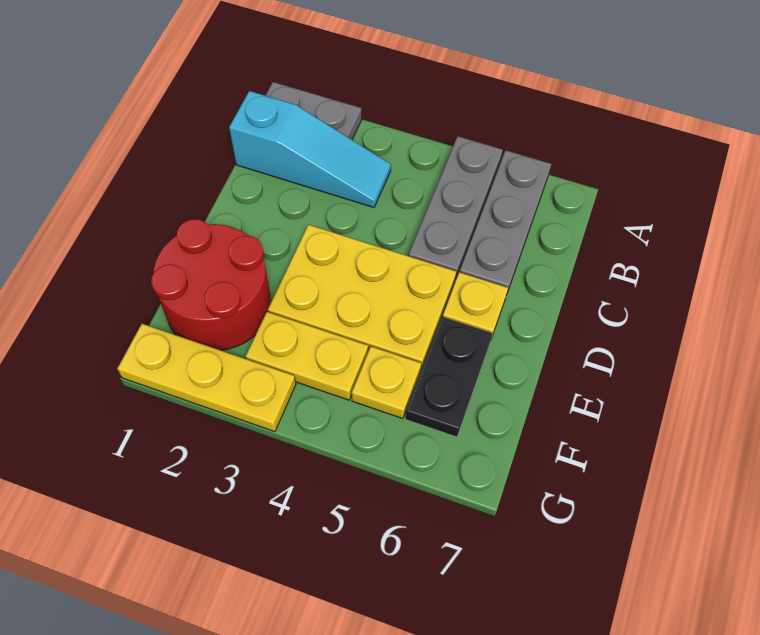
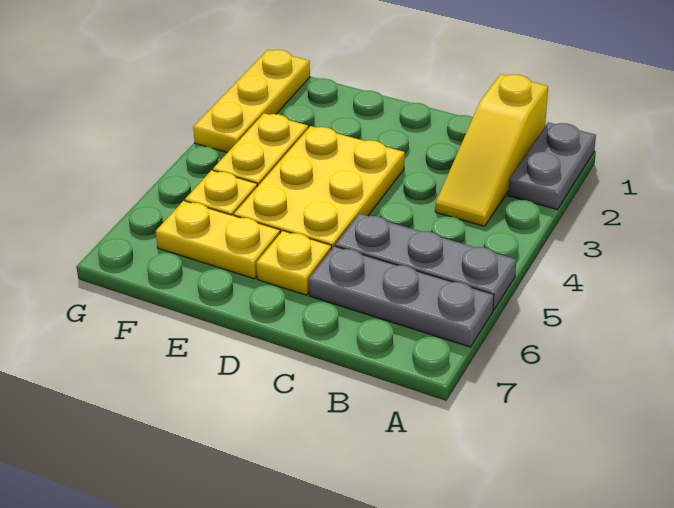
cyan slope B1:B3 level 1 top 1 -> yellow slope B1:B3 level 1 top 1
red round brick E1:F2 level 1 -> none
black plate E6:F6 level 1 -> yellow plate E6:F6 level 1

